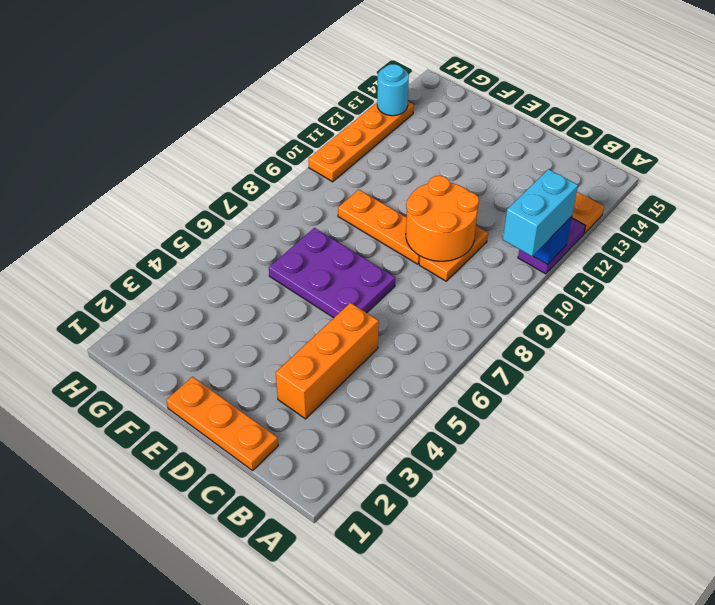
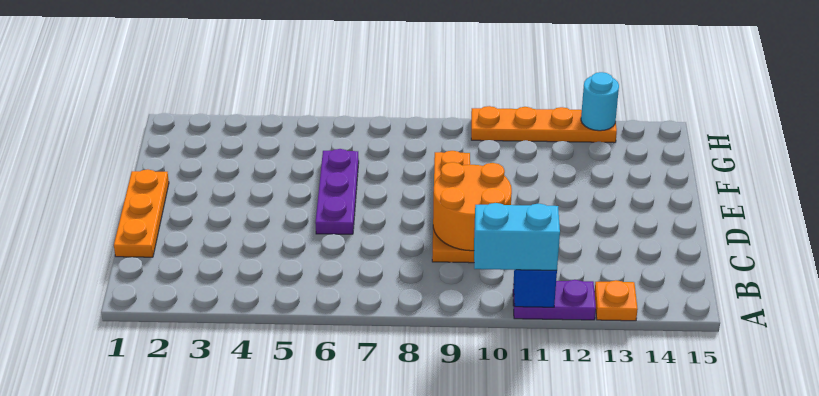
orange brick C3:C5 level 1 -> none
purple plate D6:F7 level 1 -> purple plate D6:F6 level 1

